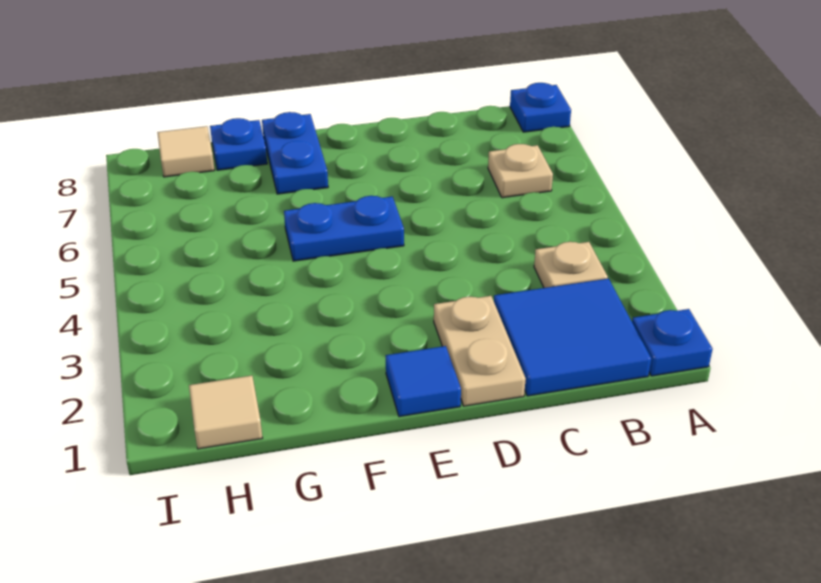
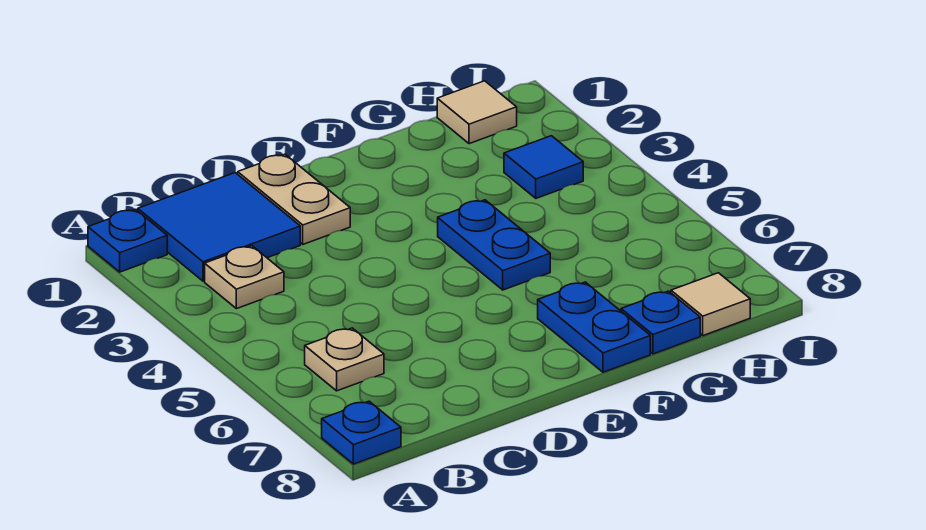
blue tile E1 level 1 -> blue tile H3 level 1
blue plate E5:F5 level 1 -> blue plate F4:F5 level 1

